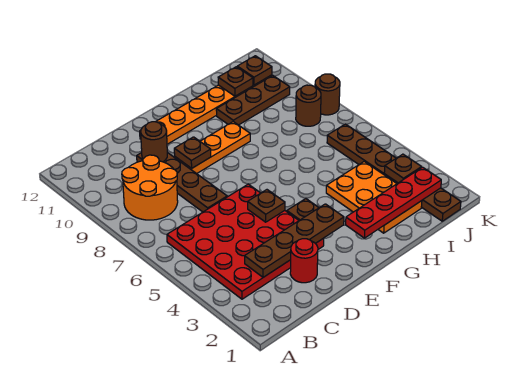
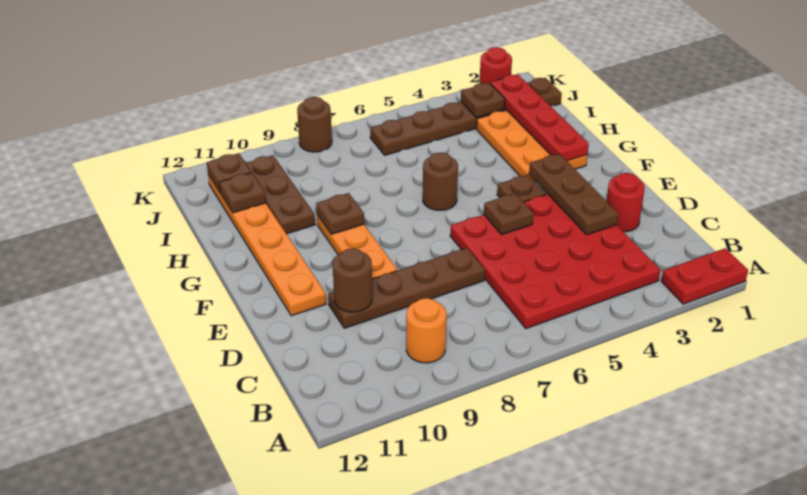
none -> red plate A1:A2 level 1
orange round brick B8:C9 level 1 -> orange round brick B9 level 1
brown plate C3:F3 level 2 -> brown plate D3:F3 level 2
brown plate E9 level 2 -> brown plate G9 level 2
orange plate H2:I4 level 1 -> orange plate G2:I3 level 1
brown round brick J8 level 1 -> brown round brick G6 level 1
none -> red round brick K2 level 1

